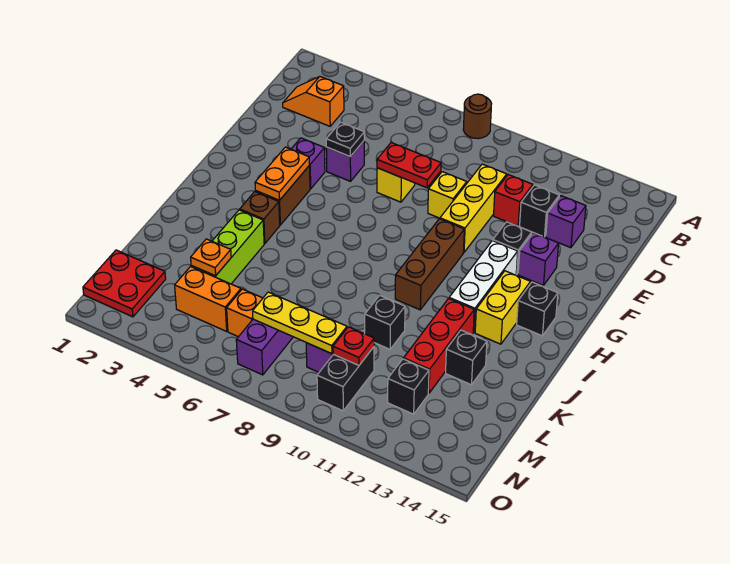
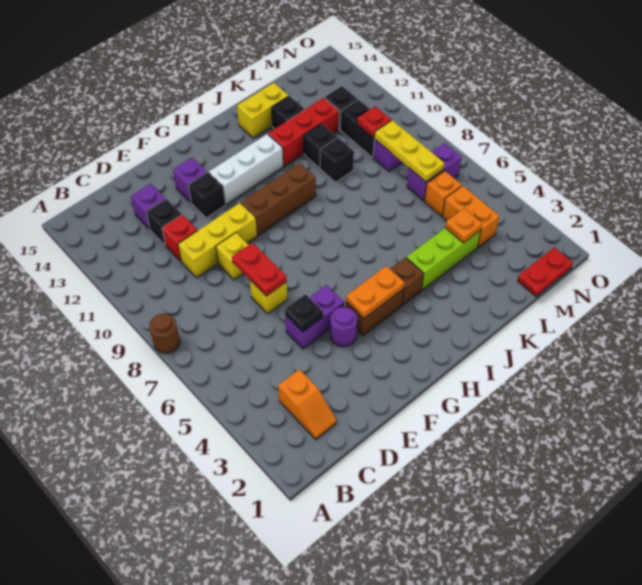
purple brick E5 level 1 -> purple brick E5:F5 level 1
purple brick F4 level 1 -> purple round brick F4 level 1
yellow brick H13:I13 level 1 -> yellow brick J14:K14 level 1
black brick H14 level 1 -> black brick K11 level 1
red plate M1:N2 level 1 -> red plate M1:N1 level 1
black brick M10:N10 level 1 -> black brick M10:M11 level 1

